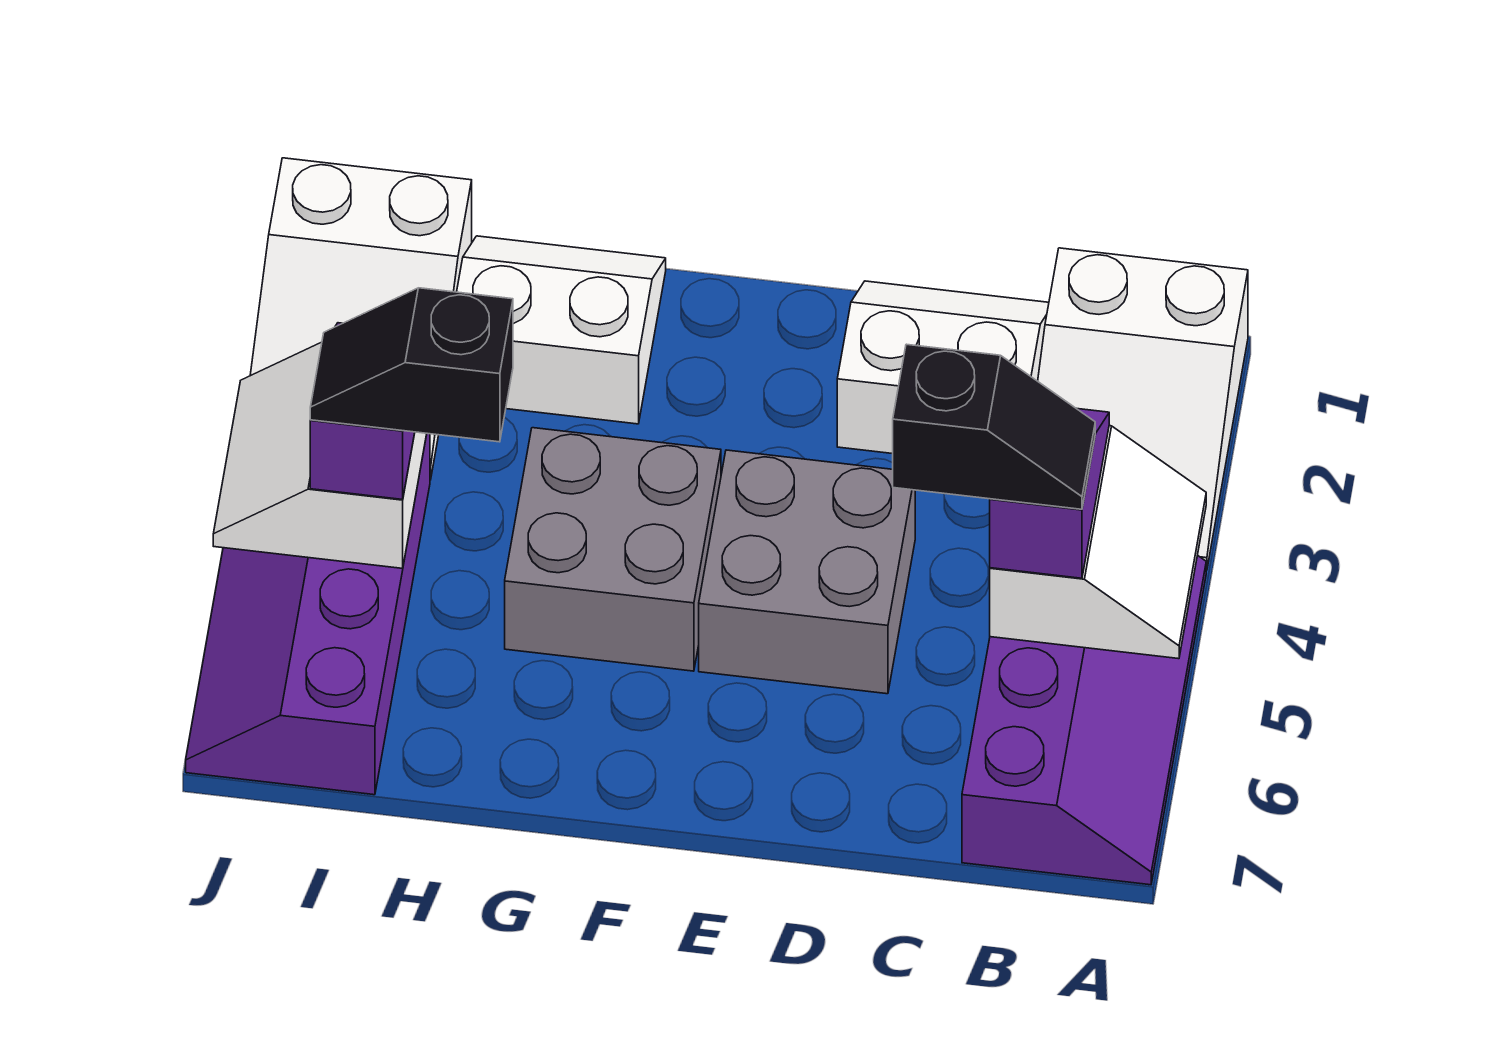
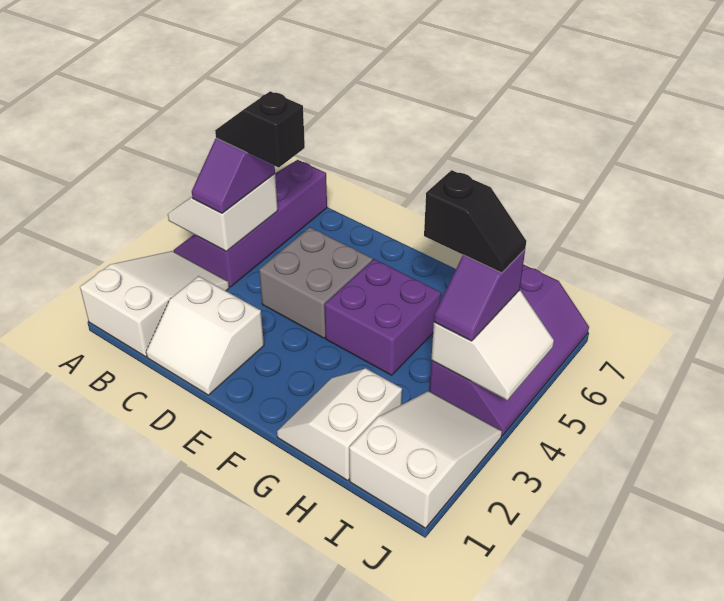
grey brick F4:G5 level 1 -> purple brick F4:G5 level 1
white slope G1:H2 level 1 top 2 -> white slope G1:H2 level 1 top H

